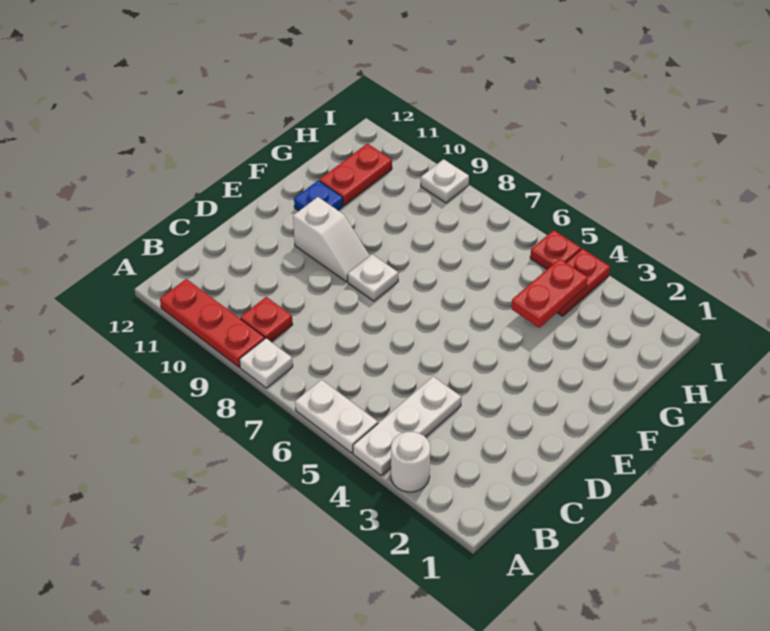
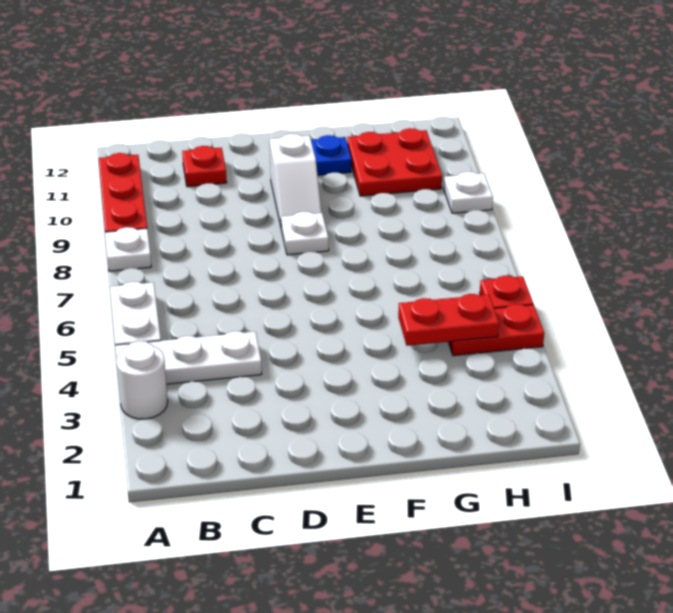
red plate B9 level 1 -> red plate C11 level 1
red plate G11:H11 level 1 -> red plate G10:H11 level 1

